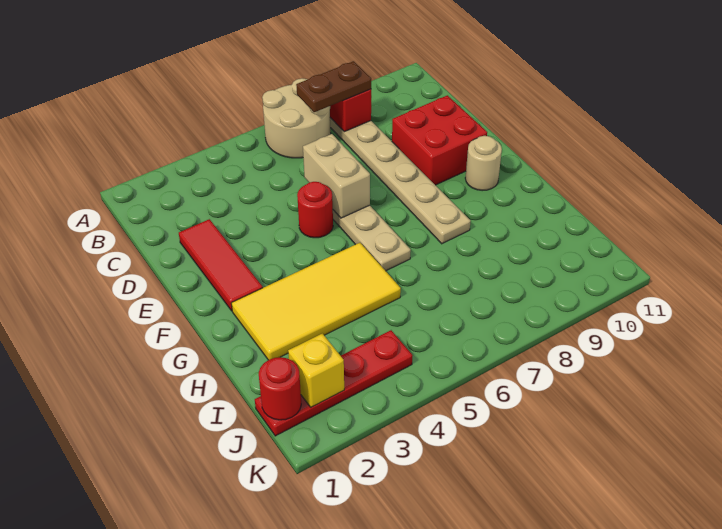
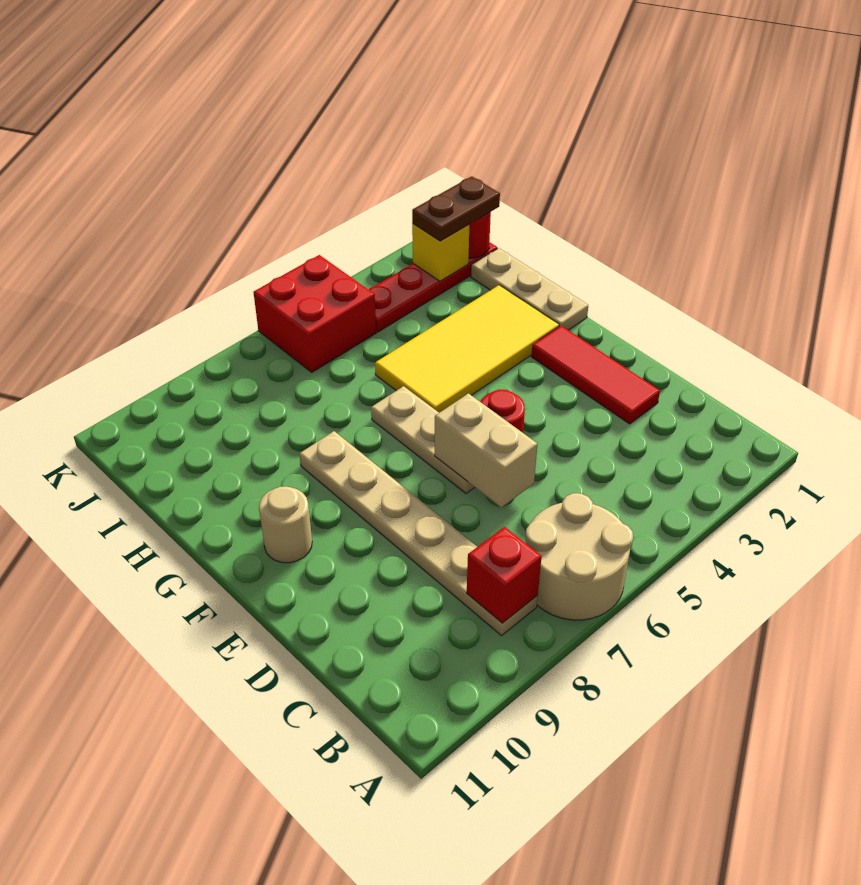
brown plate B7:B8 level 3 -> brown plate J1:J2 level 3
red brick D9:E10 level 1 -> red brick J5:K6 level 1
none -> tan plate G1:I1 level 1

